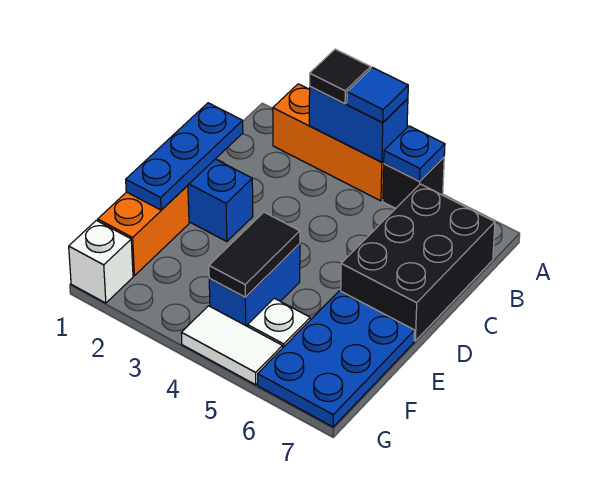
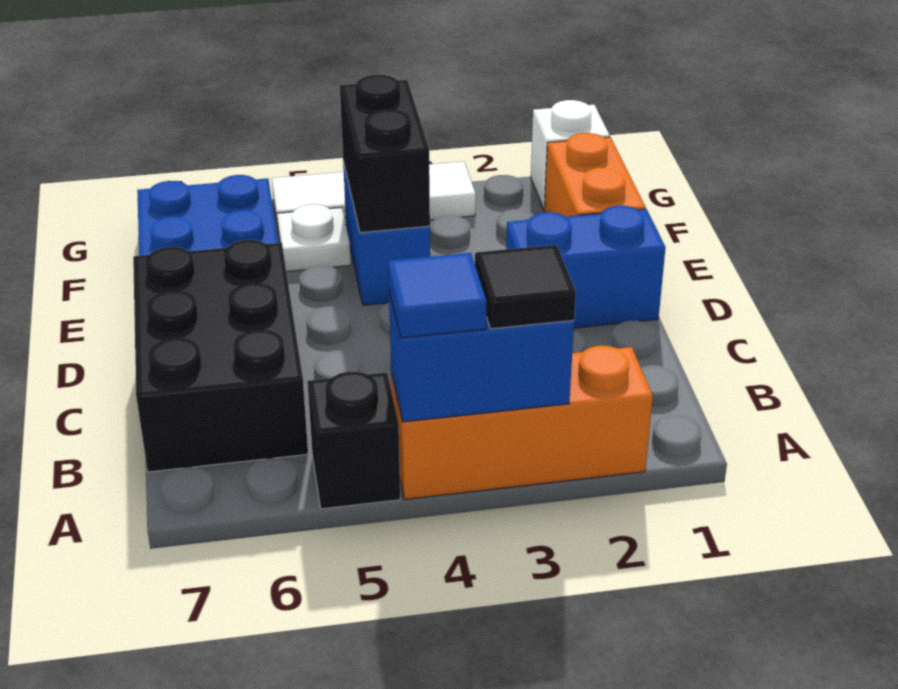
blue plate A5 level 2 -> none
blue plate C1:E1 level 2 -> none
black tile E4:F4 level 2 -> black brick E4:F4 level 2
white tile G4:G5 level 1 -> white tile G3:G5 level 1

